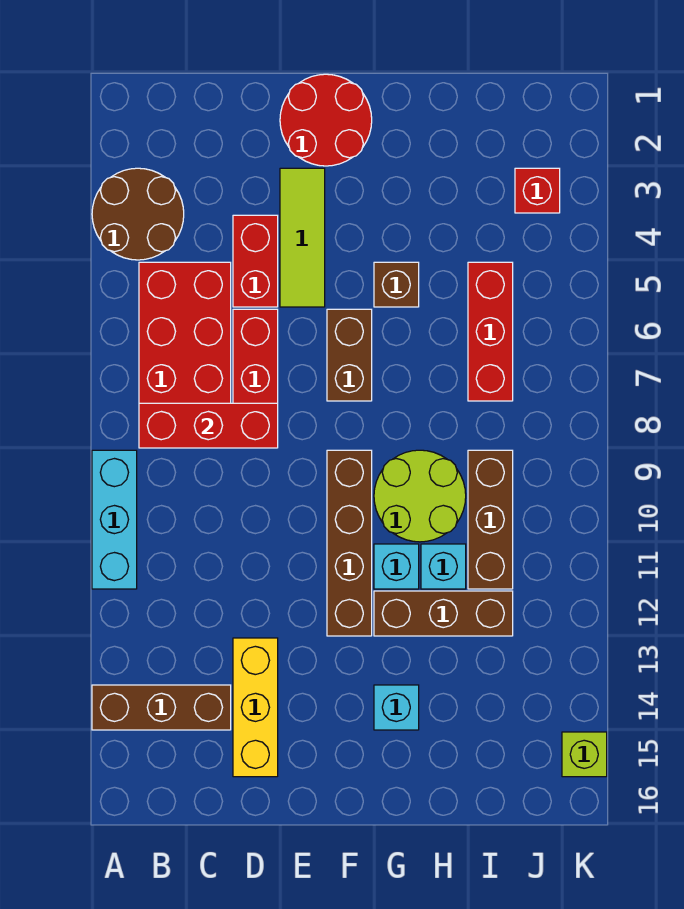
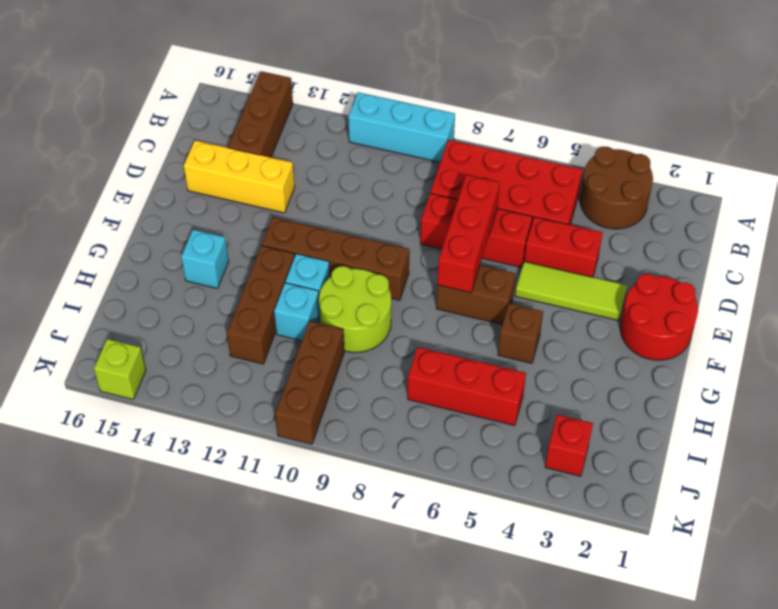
red brick B8:D8 level 2 -> red brick D7:F7 level 2
brown brick I9:I11 level 1 -> brown brick I10:K10 level 1

